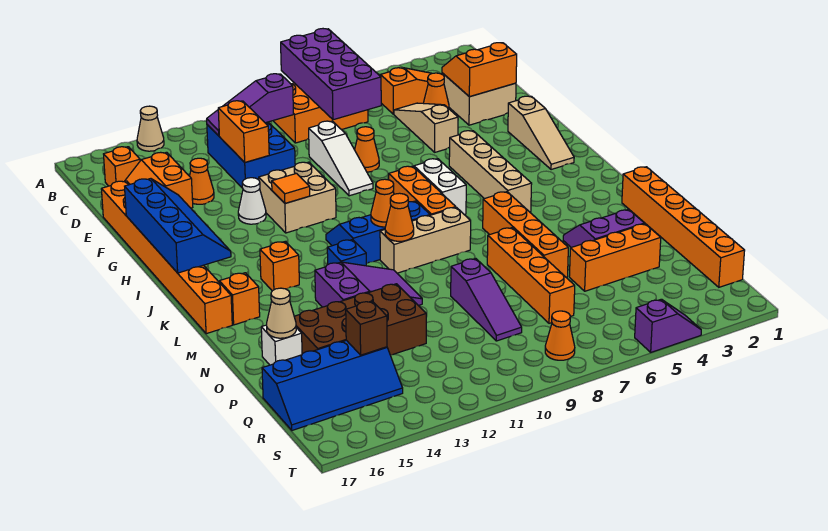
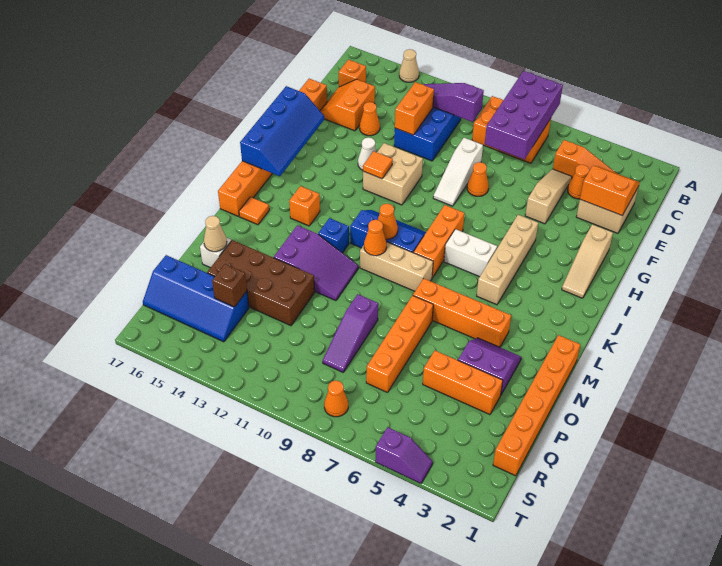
white brick I7:J7 level 1 -> white brick J6:J7 level 1
orange brick L6:O6 level 1 -> orange brick M4:M7 level 1
orange brick L16 level 1 -> orange tile L16 level 1

